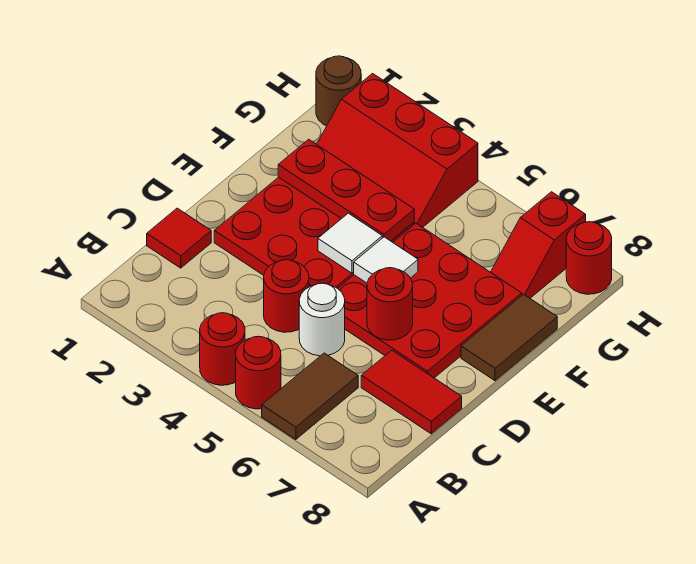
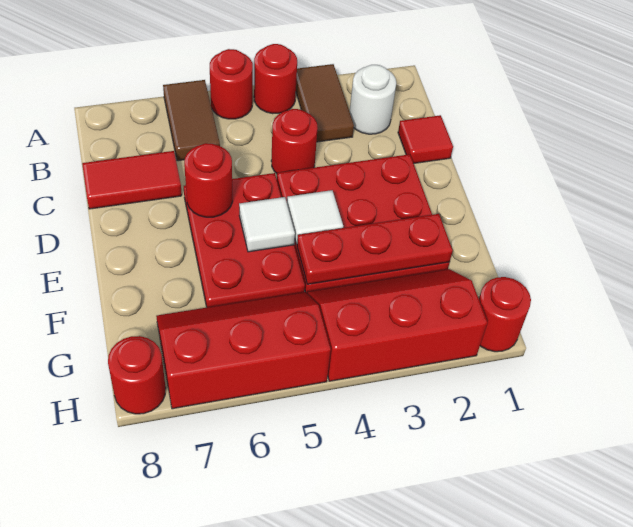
white round brick C5 level 1 -> white round brick B2 level 1
red plate D5:F7 level 1 -> red plate D5:F6 level 1
brown tile E8:F8 level 1 -> brown tile A3:B3 level 1
red slope G7:H7 level 1 top H -> red slope G5:H7 level 1 top H
brown round brick H1 level 1 -> red round brick H1 level 1

